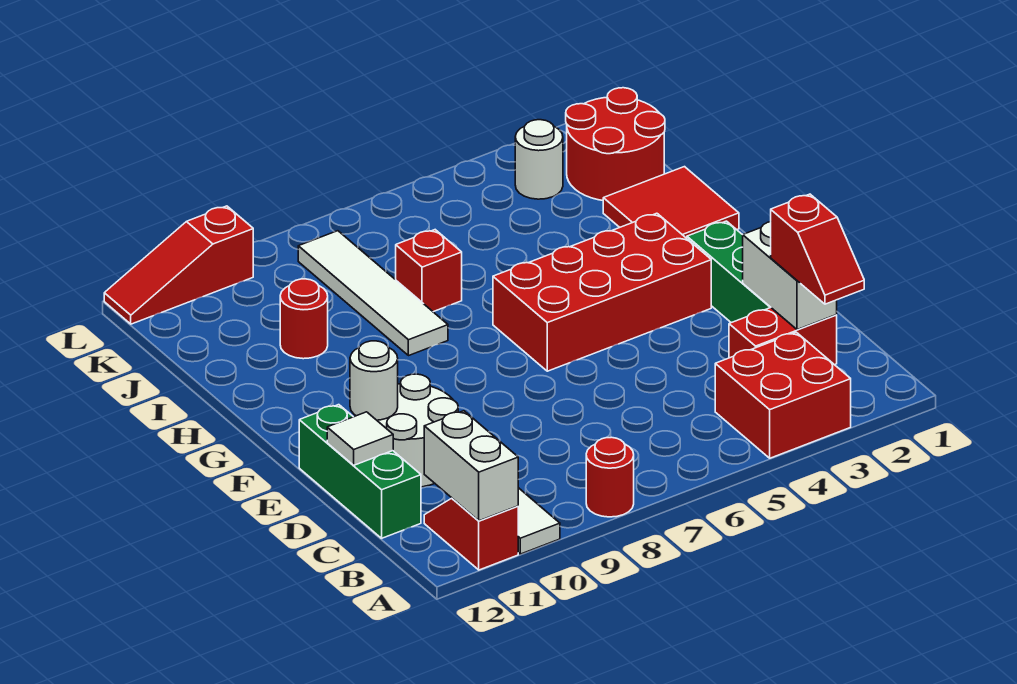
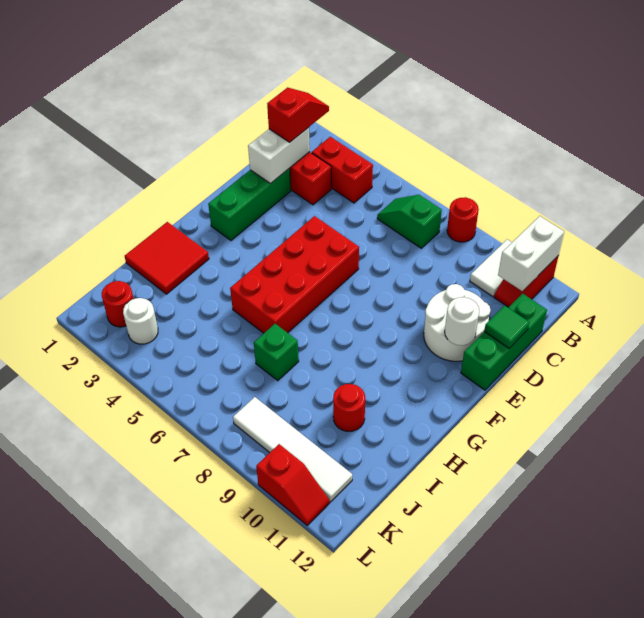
red brick A3:B4 level 1 -> red brick B3:B4 level 1
none -> green slope B6:B7 level 1 top 7
white tile D12 level 2 -> green tile D12 level 2
red brick F3:G6 level 1 -> red brick E5:H6 level 1
white tile H8:K8 level 1 -> white tile K8:K11 level 1
red brick I7 level 1 -> green brick I7 level 1
red round brick J1:K2 level 1 -> red round brick K2 level 1
red slope L10:L12 level 1 top 10 -> red slope L10:L11 level 1 top 10

